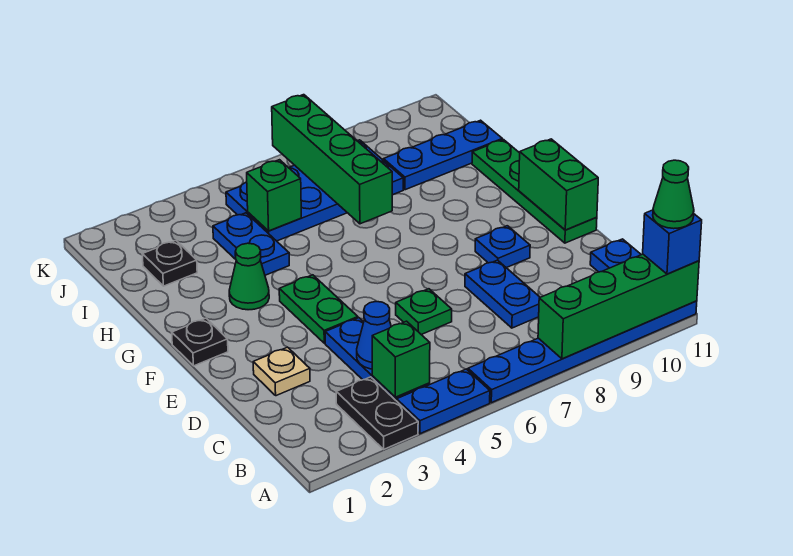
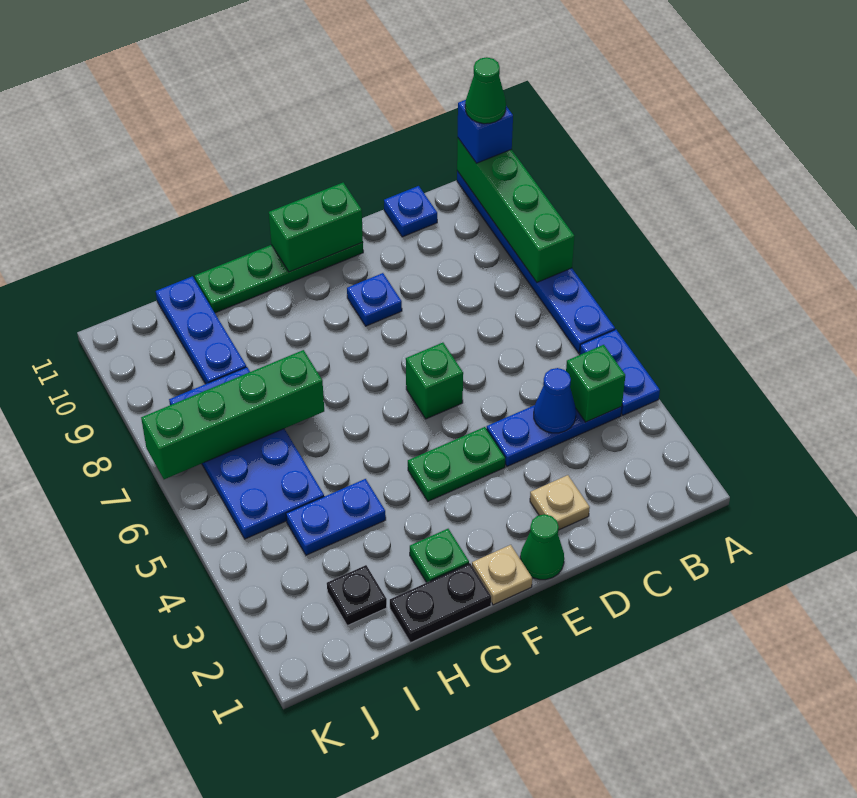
black plate A3:B3 level 1 -> black plate G1:H1 level 1
blue plate C8:D8 level 1 -> none
green plate D6 level 1 -> green plate G2 level 1
black plate F1 level 1 -> tan plate F1 level 1
green cone G3 level 1 -> green cone E1 level 1
green brick I5 level 2 -> green brick E6 level 1

